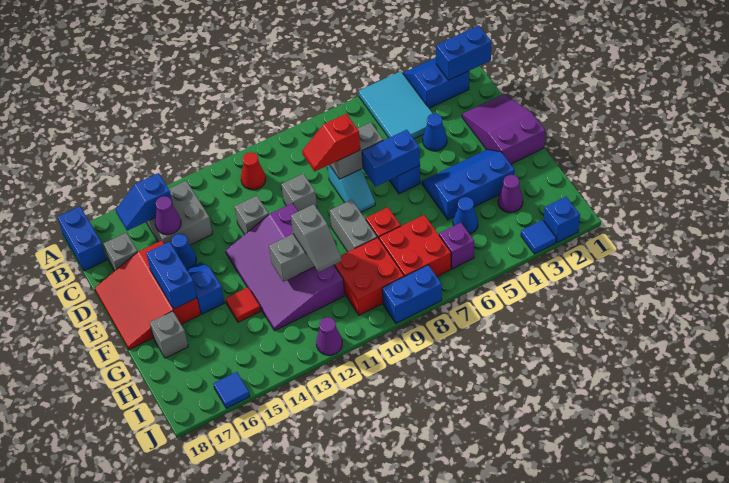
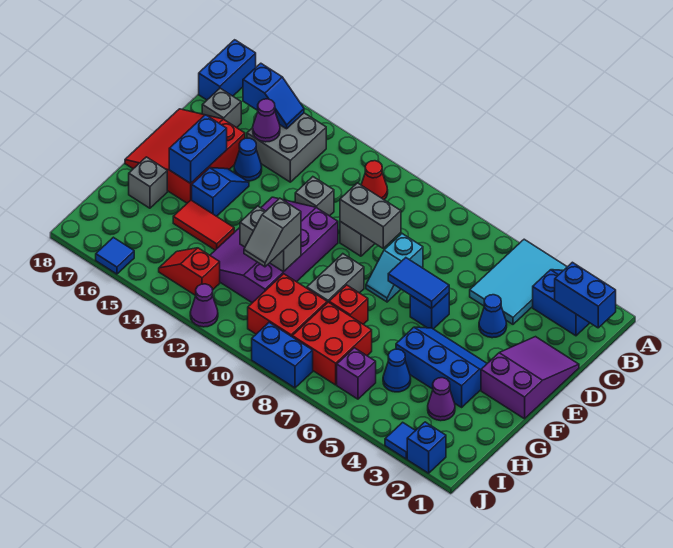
blue slope B15:B16 level 2 top 15 -> blue slope B15:B16 level 2 top 16
grey brick D7:D8 level 2 -> grey brick D9:D10 level 2
red slope D8:D9 level 3 top 8 -> red slope I13:I14 level 1 top 13
blue brick E6:E7 level 2 -> blue tile E6:E7 level 2
red tile G14 level 1 -> red tile G14:G15 level 1

